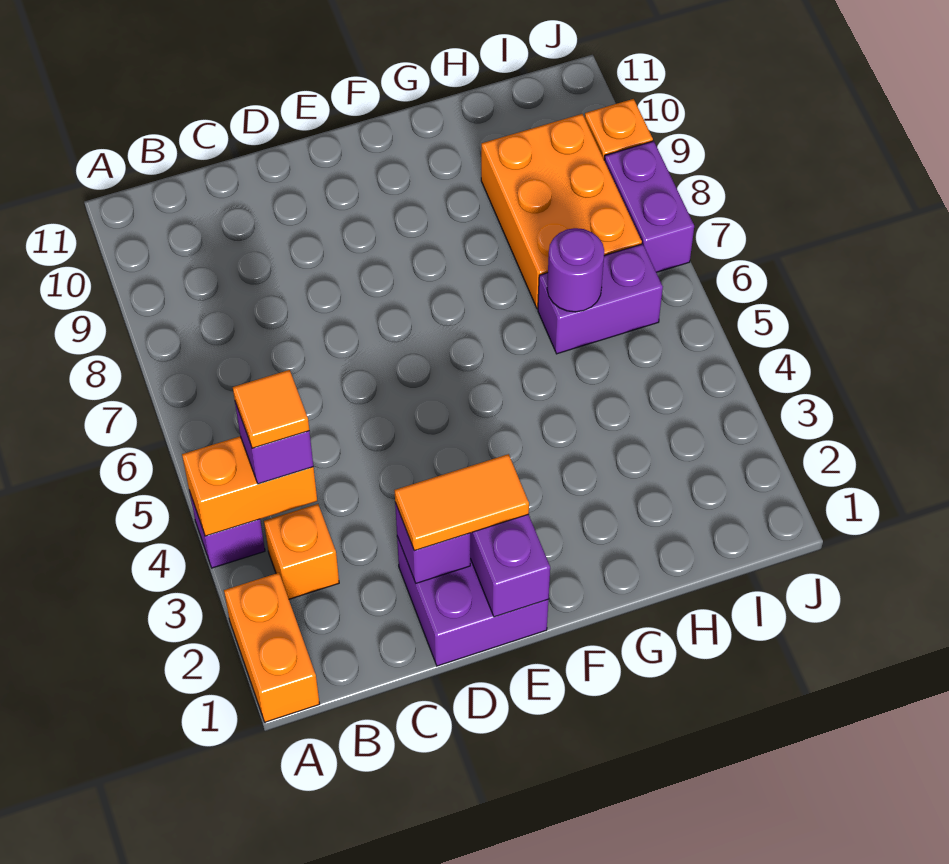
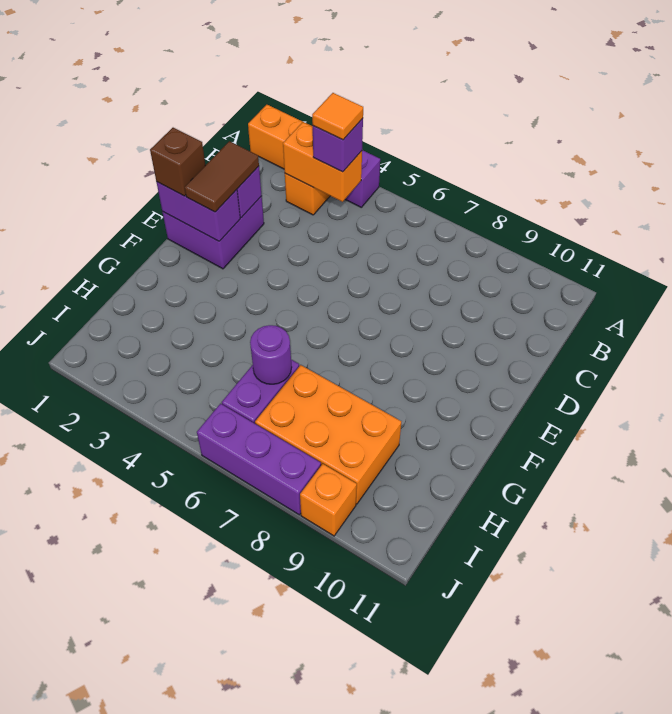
orange brick A4:B4 level 2 -> orange brick B3:B4 level 2
orange tile D2:E2 level 3 -> brown tile D2:E2 level 3
none -> brown brick E1 level 3
purple brick J7:J8 level 1 -> purple brick J6:J8 level 1

